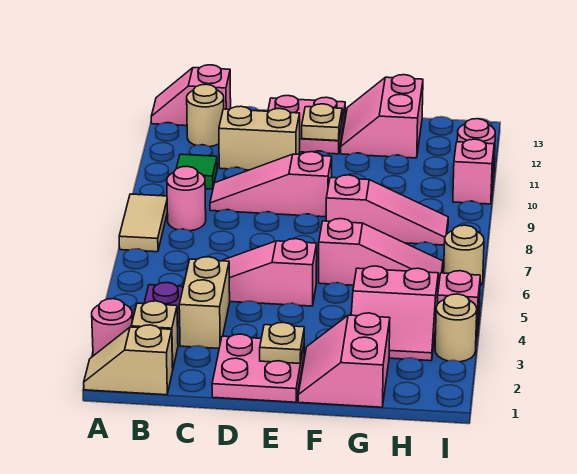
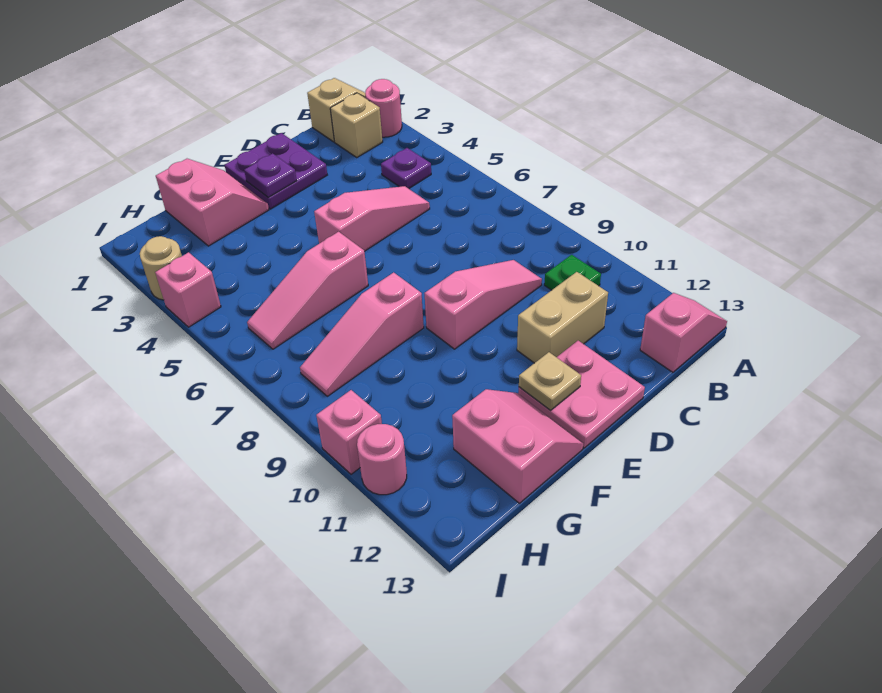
tan tile A7:A8 level 1 -> none
pink round brick B8 level 1 -> none
green tile B10 level 1 -> green plate B10 level 1
tan round brick B12 level 1 -> none
tan brick C3:C4 level 1 -> none
pink plate D1:E2 level 1 -> purple plate D1:E2 level 1
tan plate E2 level 2 -> purple plate E2 level 2
pink slope G3:H4 level 1 top 4 -> none
tan round brick I6 level 1 -> none

